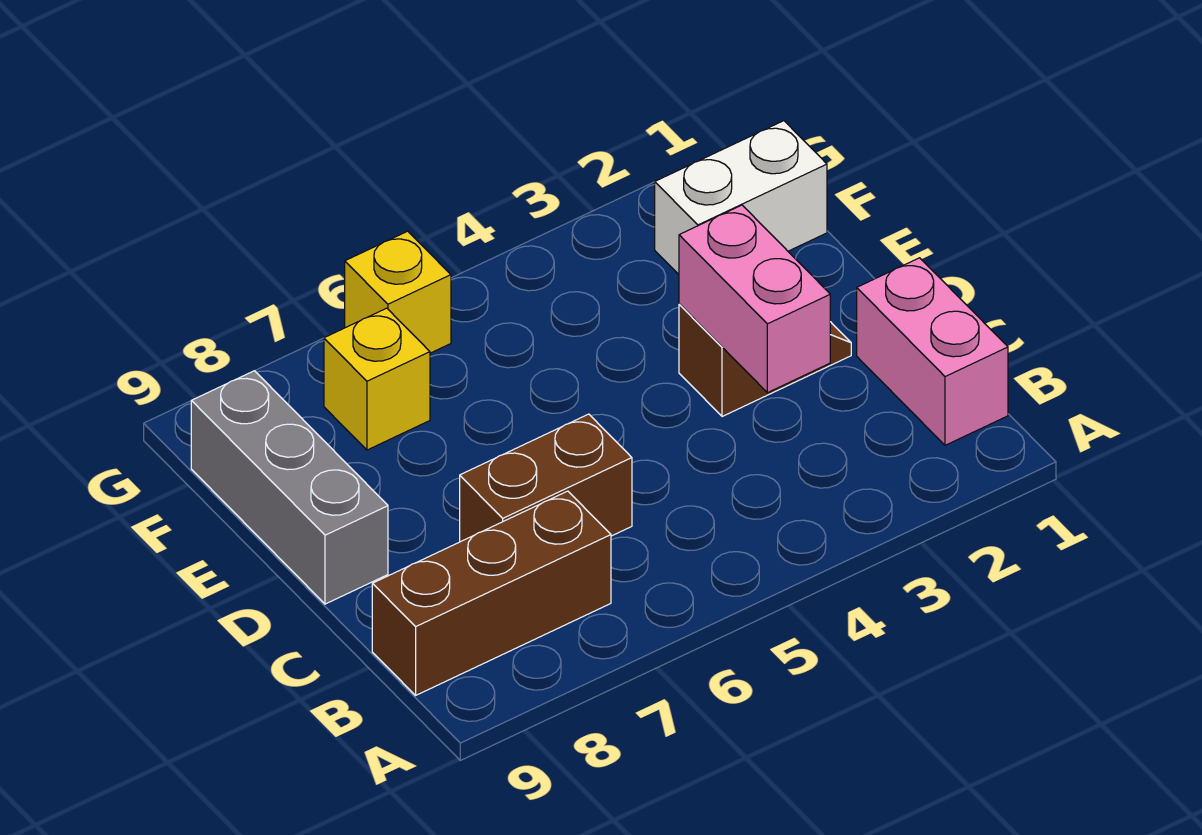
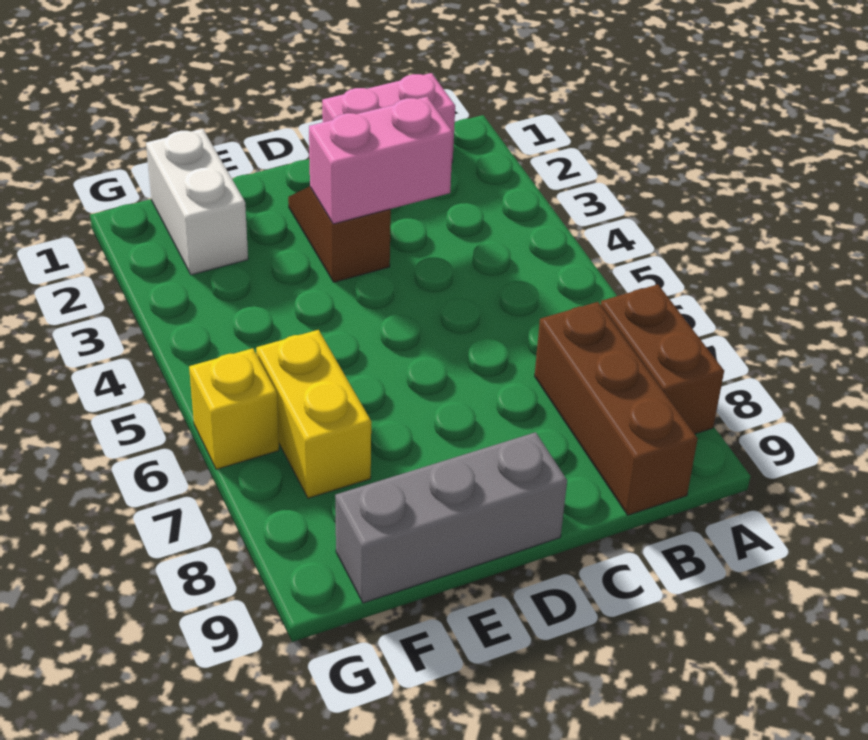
brown brick C6:C7 level 1 -> brown brick A7:A8 level 1
yellow brick F7 level 1 -> yellow brick F6:F7 level 1

